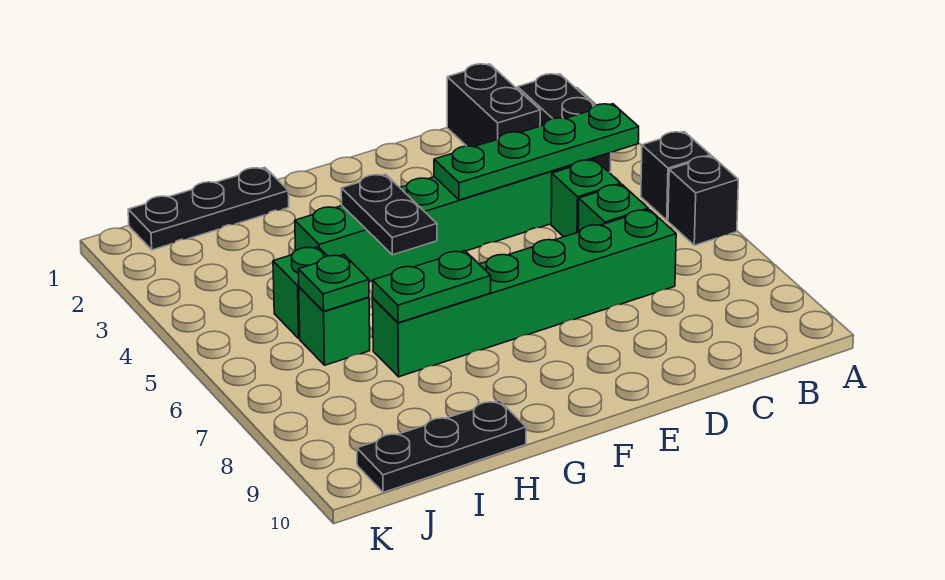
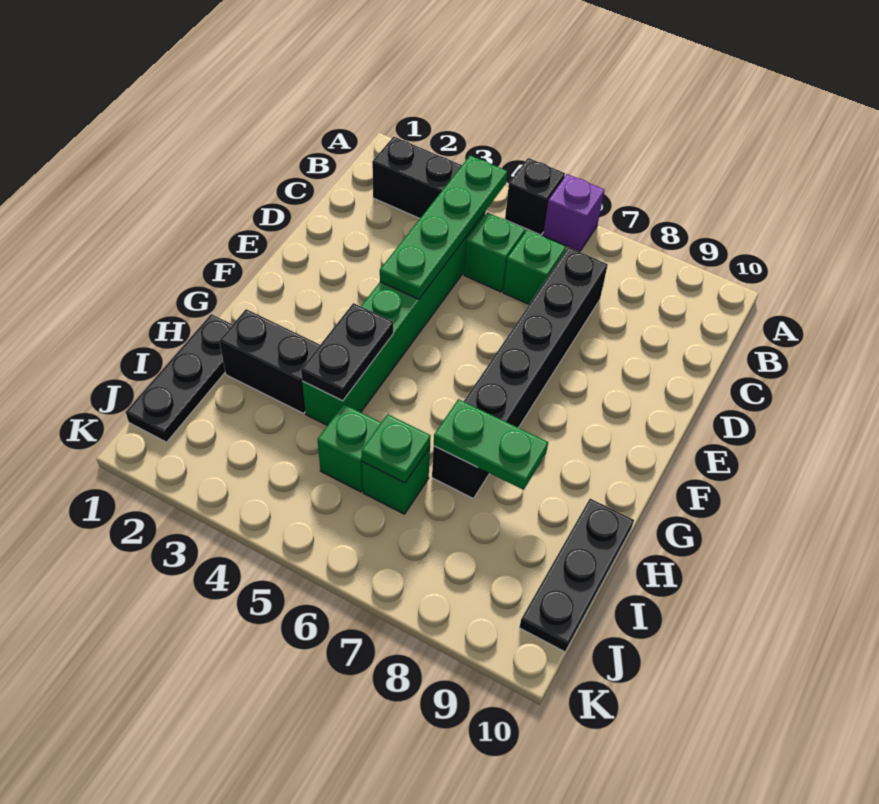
black brick A6 level 1 -> purple brick A6 level 1
black brick C1:C2 level 1 -> black brick H2:H3 level 1
green brick C7:H7 level 1 -> black brick C7:H7 level 1
black plate G4:G5 level 2 -> black plate G4:H4 level 2
green plate G7:H7 level 2 -> green plate H7:H8 level 2

